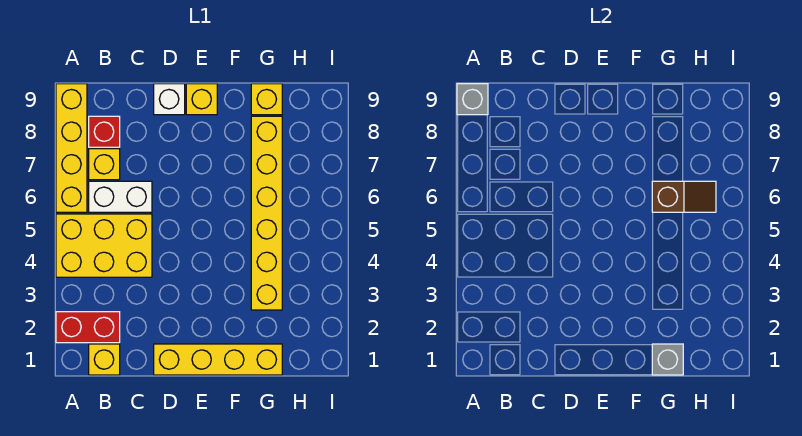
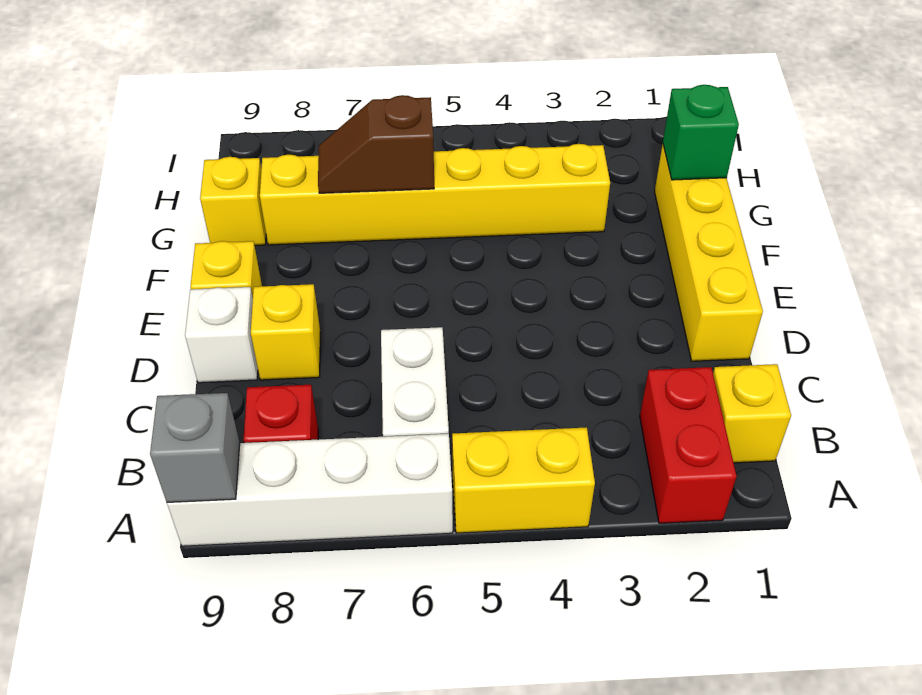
yellow brick A4:C5 level 1 -> yellow brick A4:A5 level 1
yellow brick A6:A9 level 1 -> white brick A6:A9 level 1
yellow brick B7 level 1 -> yellow brick D8 level 1
grey brick G1 level 2 -> green brick G1 level 2
brown slope G6:H6 level 2 top G -> brown slope G6:G7 level 2 top 6

